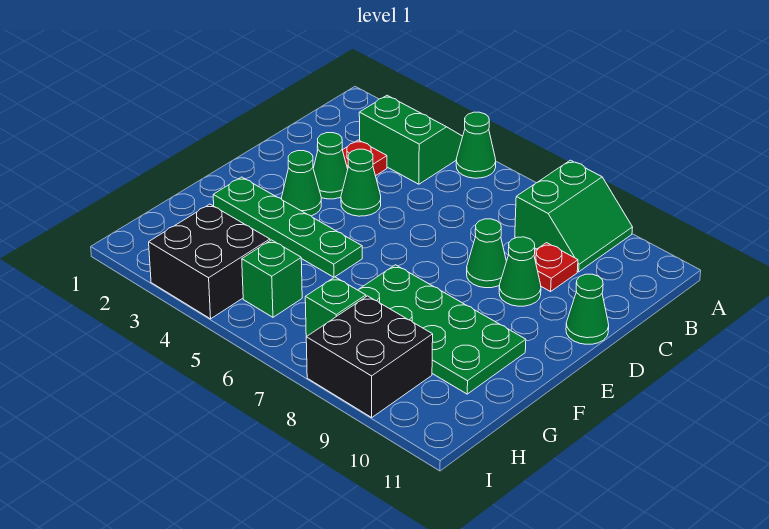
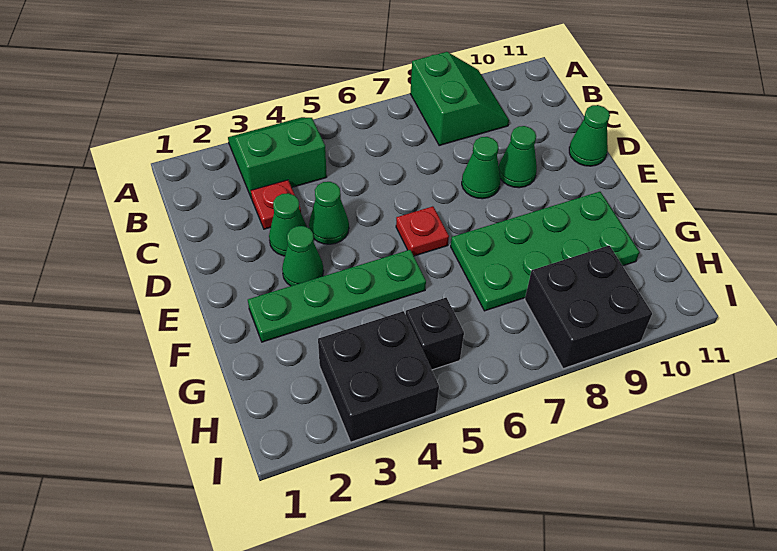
green cone A5 level 1 -> none
red plate C9 level 1 -> red plate E6 level 1
green brick H5 level 1 -> black brick H5 level 1
green brick H7 level 1 -> none

